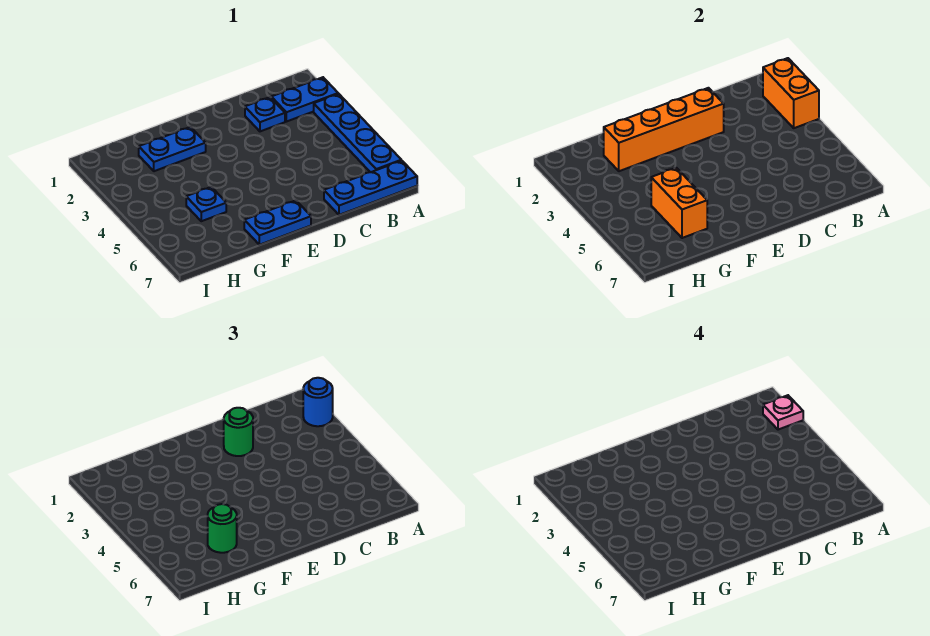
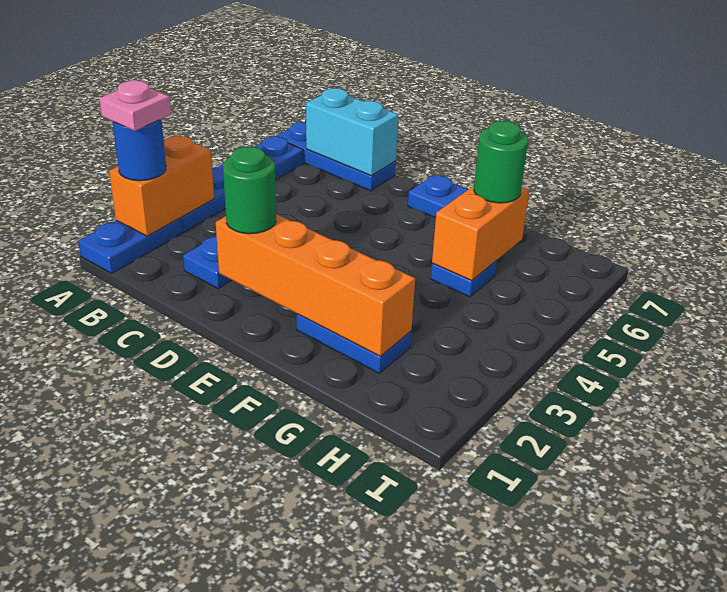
blue plate A2:B2 level 1 -> blue plate A1:A2 level 1
none -> cyan brick B7:C7 level 2

